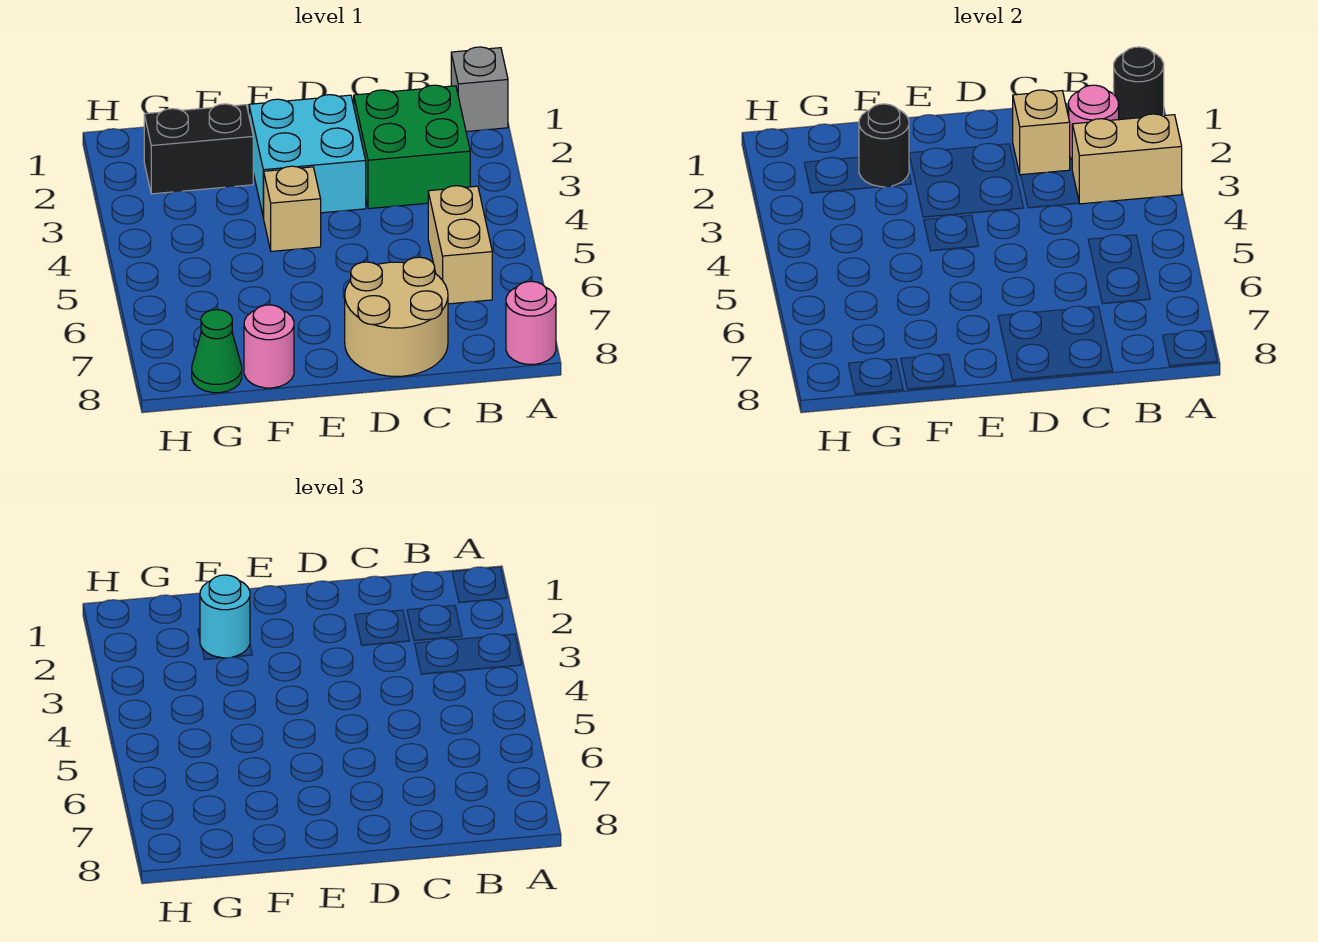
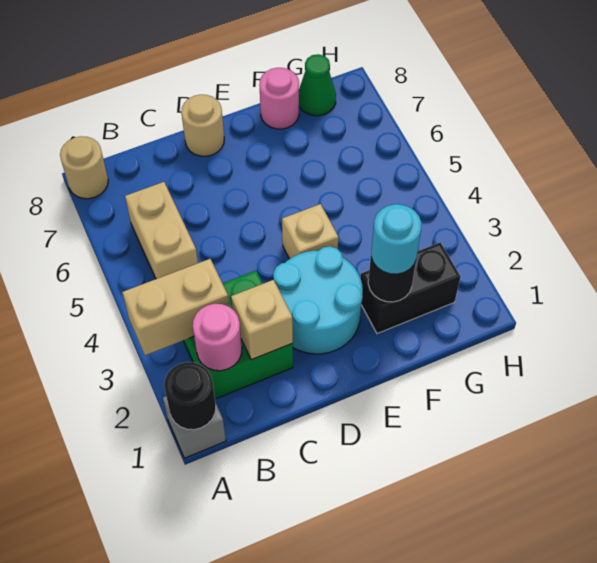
pink round brick A8 level 1 -> tan round brick A8 level 1
tan round brick C7:D8 level 1 -> tan round brick D8 level 1
cyan brick D2:E3 level 1 -> cyan round brick D2:E3 level 1

